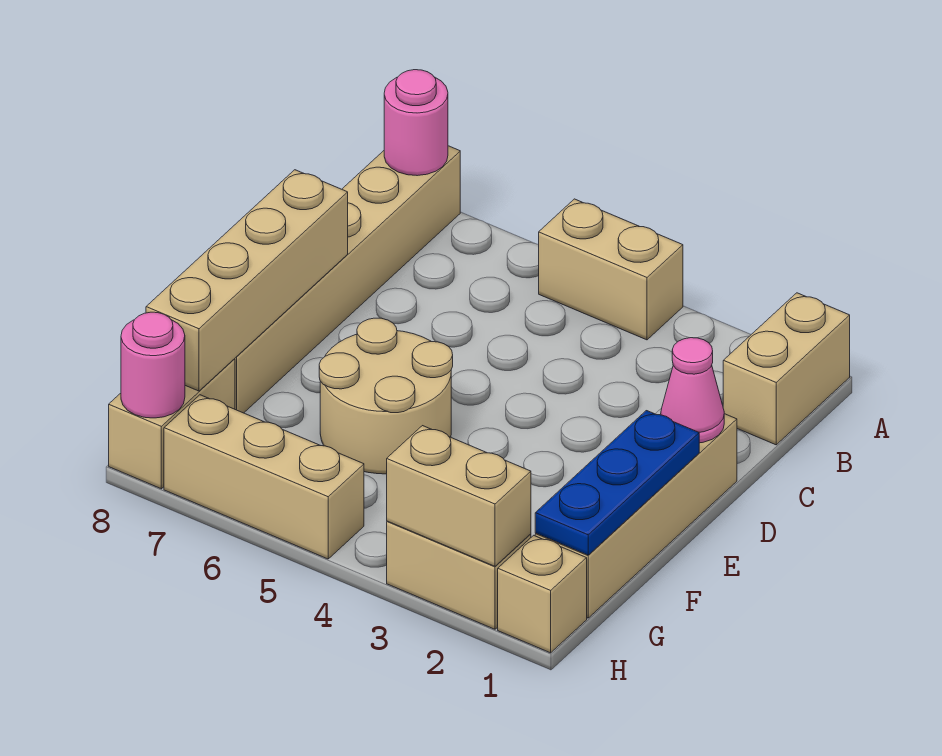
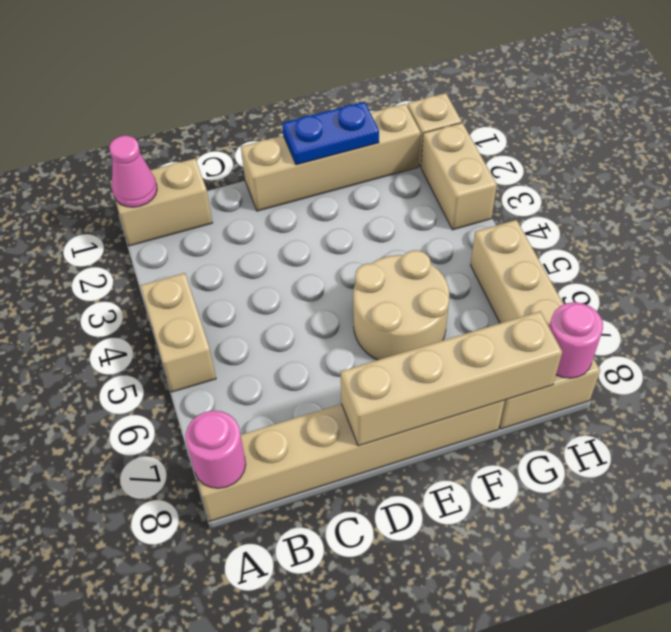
pink cone D1 level 2 -> pink cone A1 level 2
blue plate E1:G1 level 2 -> blue plate E1:F1 level 2
tan brick H2:H3 level 2 -> none

